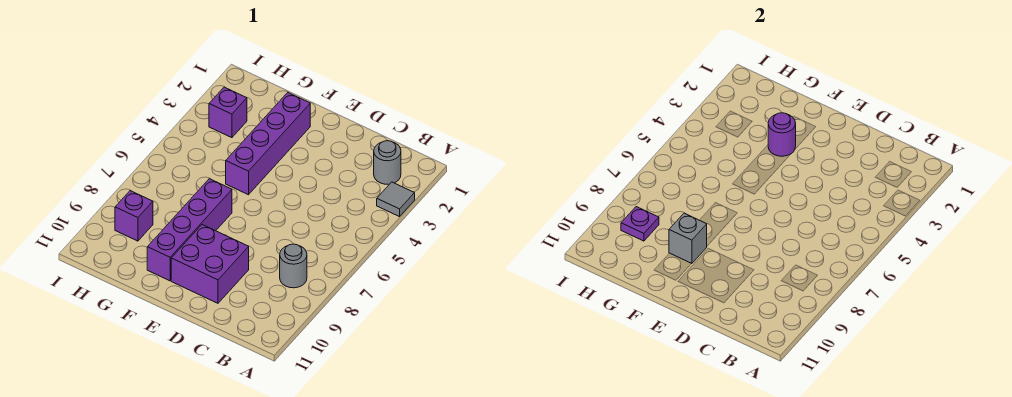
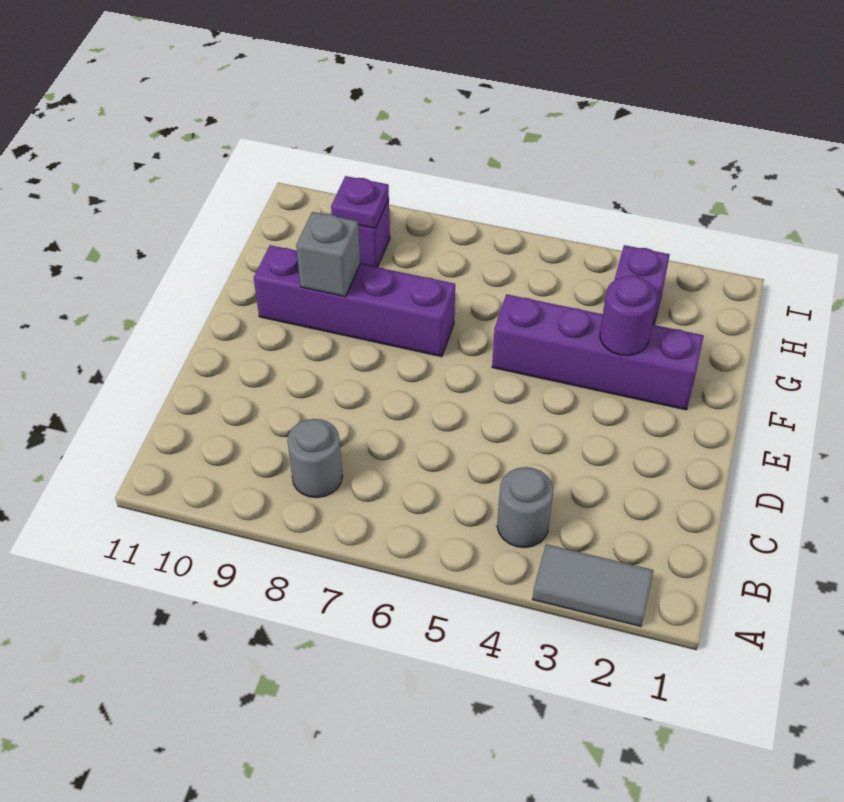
grey tile A3 level 1 -> grey tile A2:A3 level 1
grey round brick B2 level 1 -> grey round brick B4 level 1
purple brick D9:E10 level 1 -> none

